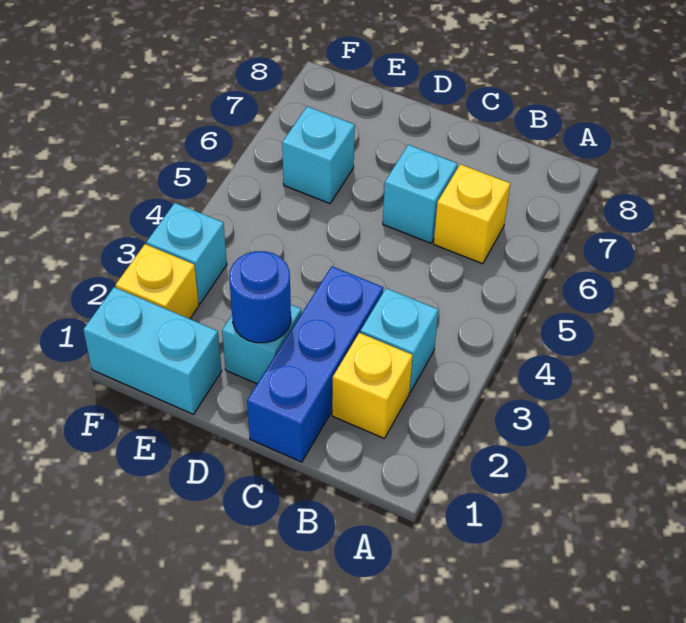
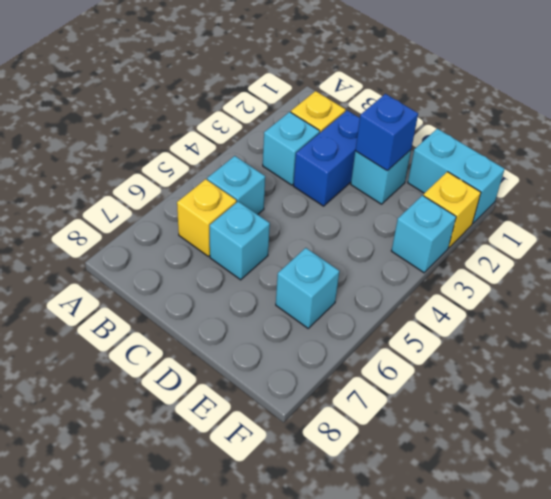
none -> cyan brick B5 level 1
blue brick C1:C3 level 1 -> blue brick C2:C3 level 1
blue round brick D2 level 2 -> blue brick D2 level 2

